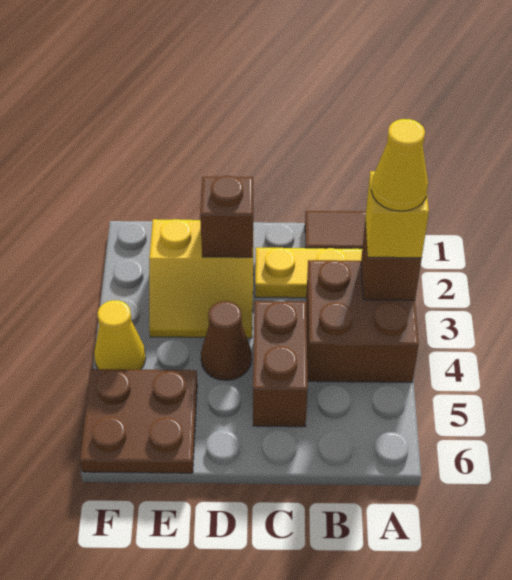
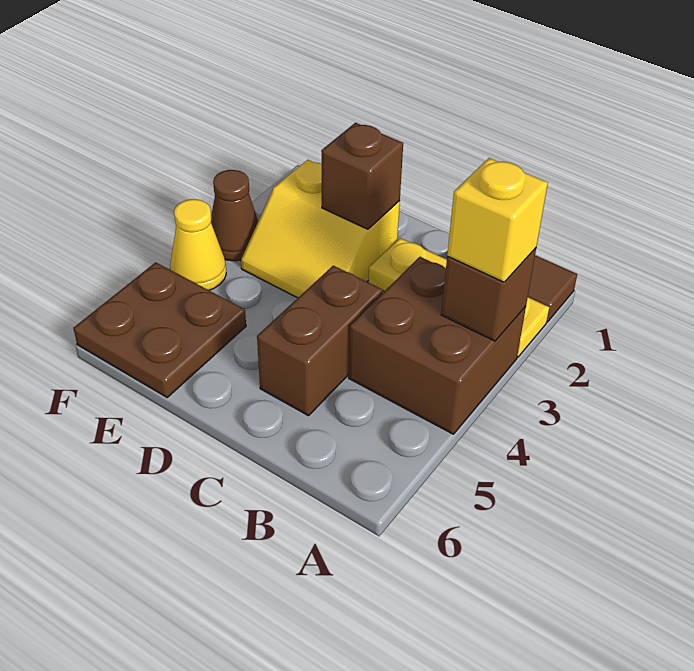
yellow cone A3 level 4 -> none
brown cone D4 level 1 -> brown cone F3 level 1

